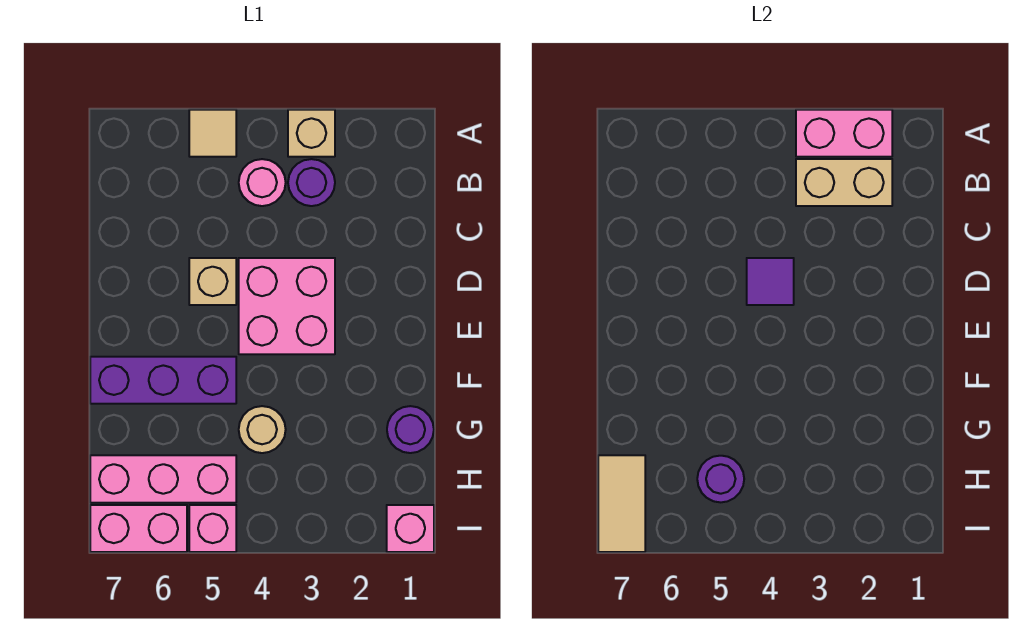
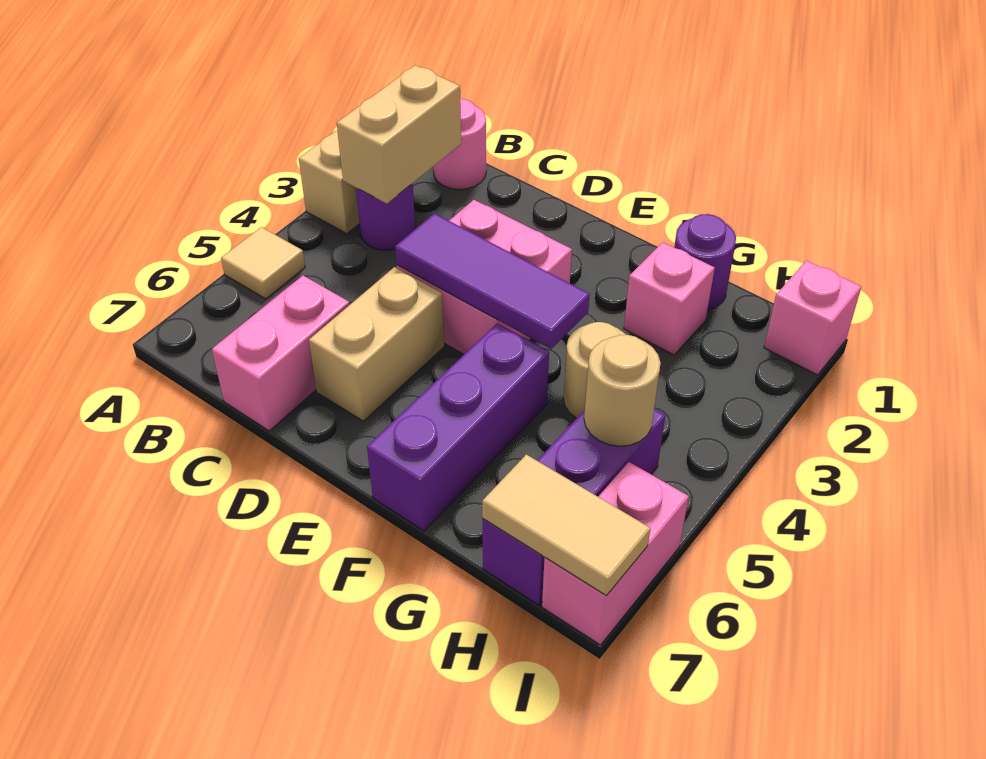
pink brick A2:A3 level 2 -> pink brick C6:C7 level 1
pink round brick B4 level 1 -> pink round brick B1 level 1
purple tile D4 level 2 -> purple tile D4:F4 level 2
tan brick D5 level 1 -> tan brick D5:D6 level 1
pink brick H5:H7 level 1 -> purple brick H5:H7 level 1
purple round brick H5 level 2 -> tan round brick H5 level 2
pink brick I5 level 1 -> pink brick G2 level 1

